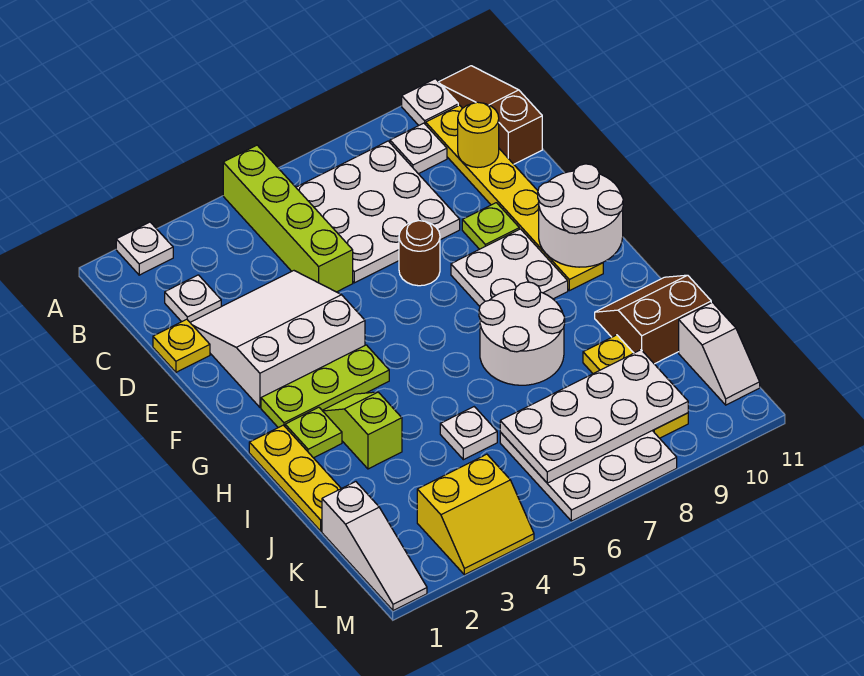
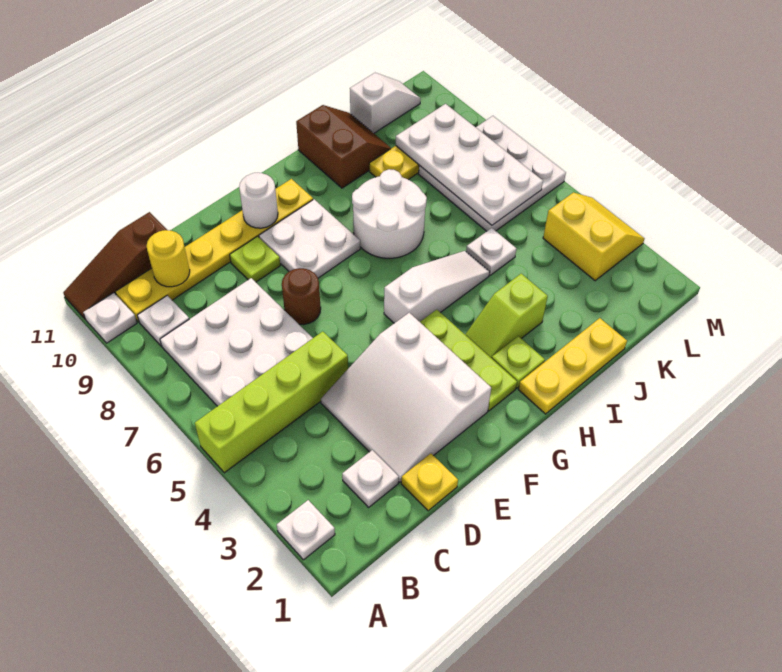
white round brick F10:G11 level 2 -> white round brick F10 level 2
brown slope I10:J11 level 1 top J -> brown slope I10:J11 level 1 top I
white slope K1:M1 level 1 top K -> white slope G5:I5 level 1 top G

